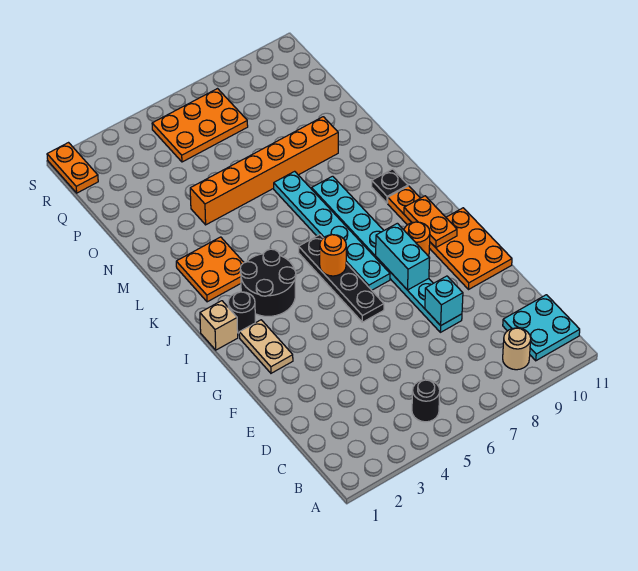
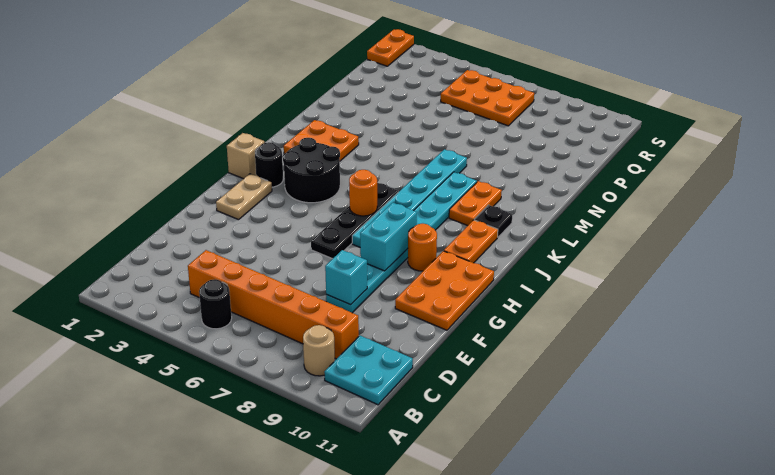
orange plate H10:I10 level 2 -> orange plate K9:L9 level 1
orange brick N4:N9 level 1 -> orange brick C4:C9 level 1

